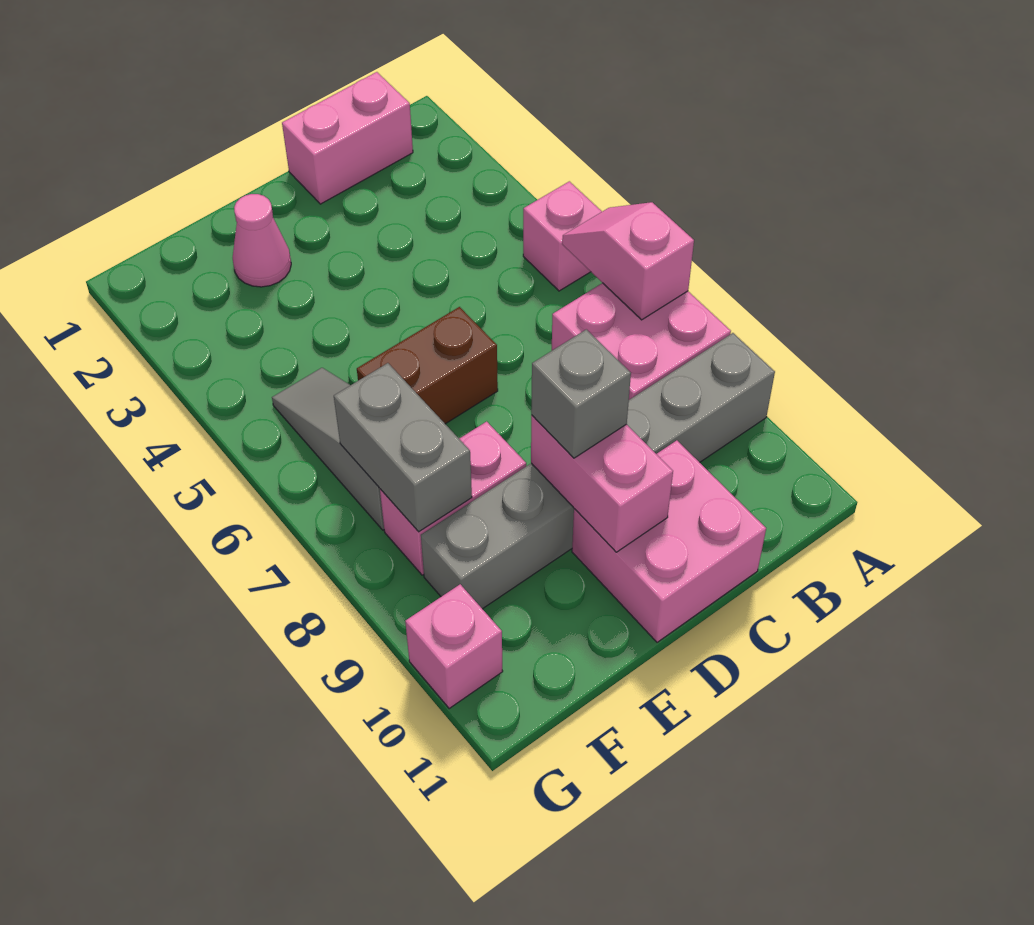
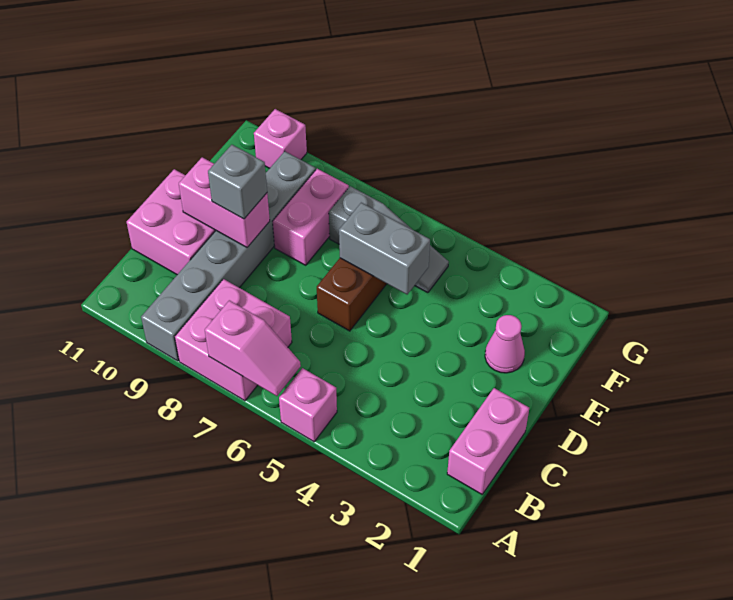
grey brick F7:F8 level 2 -> grey brick E5:E6 level 2

